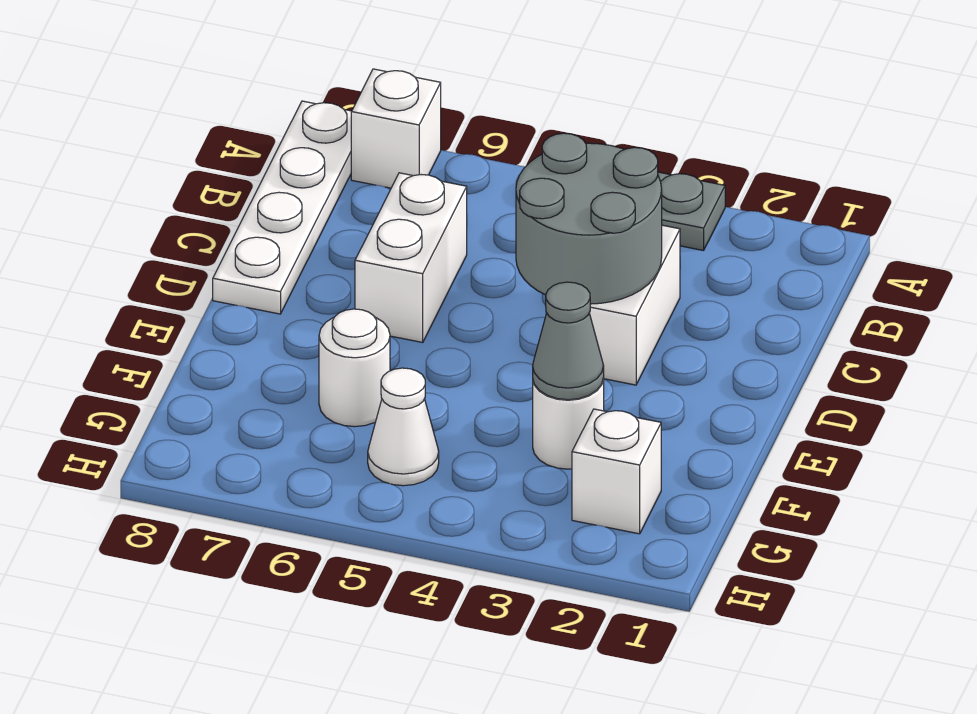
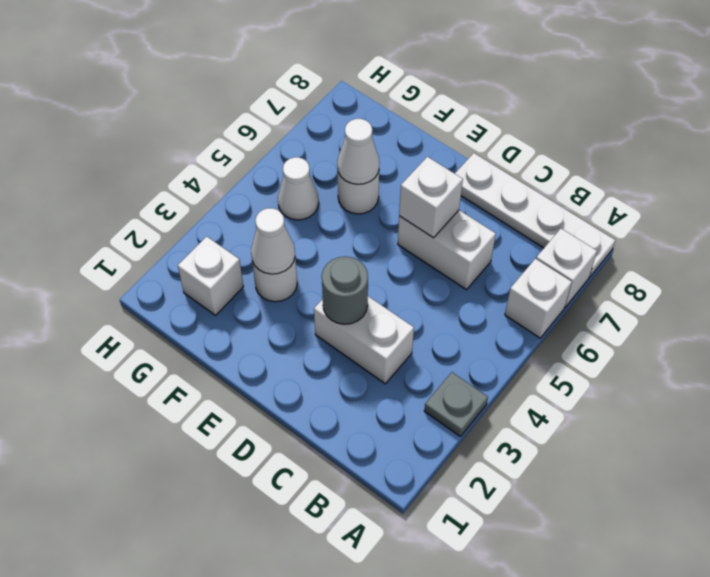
none -> white brick A6 level 1
grey round brick C3:D4 level 2 -> grey round brick D3 level 2
none -> white brick D6 level 2
grey cone F3 level 2 -> white cone F3 level 2
none -> white cone F6 level 2

